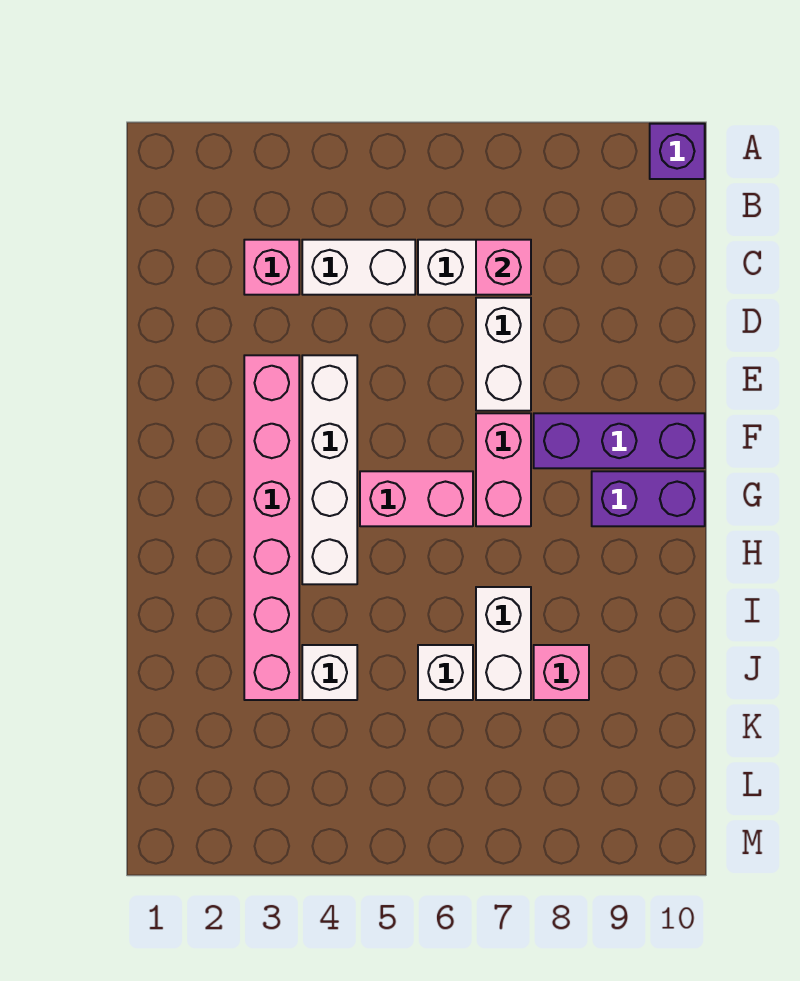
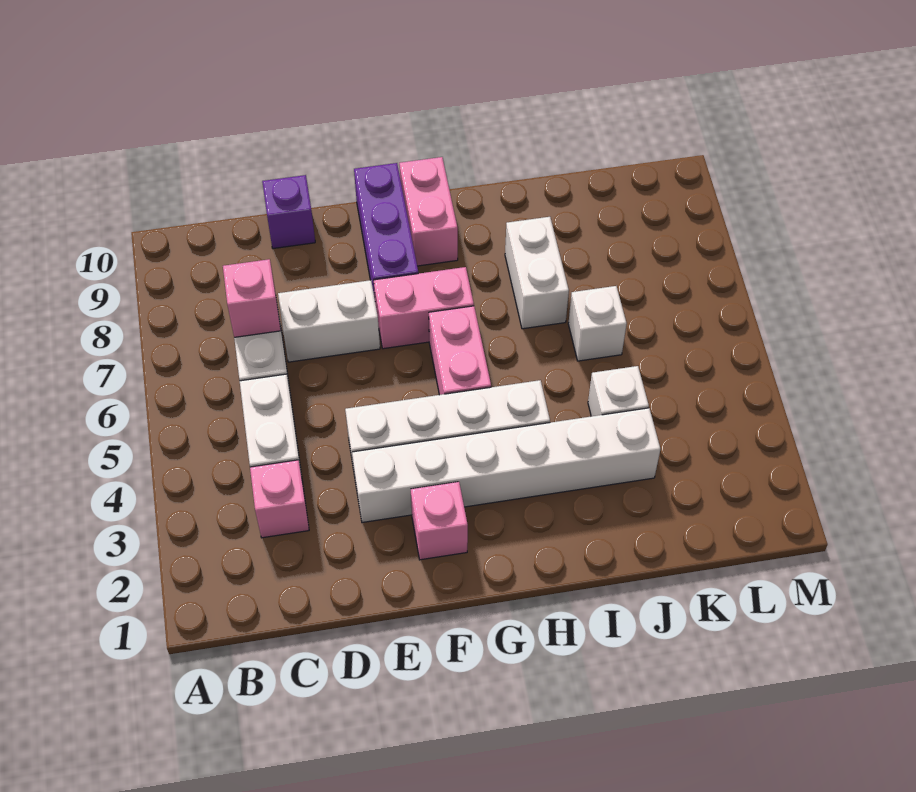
purple brick A10 level 1 -> purple brick D10 level 1
pink brick E3:J3 level 1 -> white brick E3:J3 level 1
purple brick G9:G10 level 1 -> pink brick G9:G10 level 1
white brick I7:J7 level 1 -> white brick I7:I8 level 1
pink brick J8 level 1 -> pink brick F2 level 1

